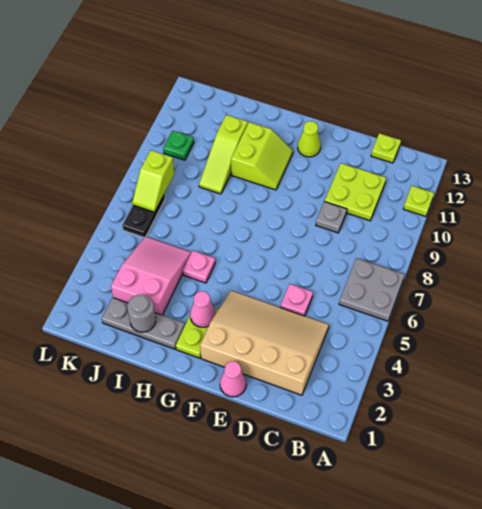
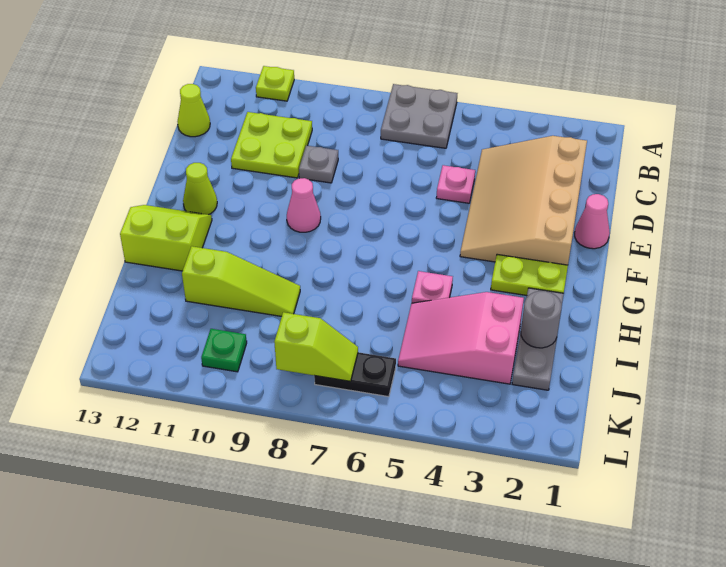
lime plate C13 level 1 -> lime cone C13 level 1
pink cone G3 level 2 -> pink cone F9 level 1
lime slope G10:H11 level 1 top H -> lime slope G12:H13 level 1 top H

